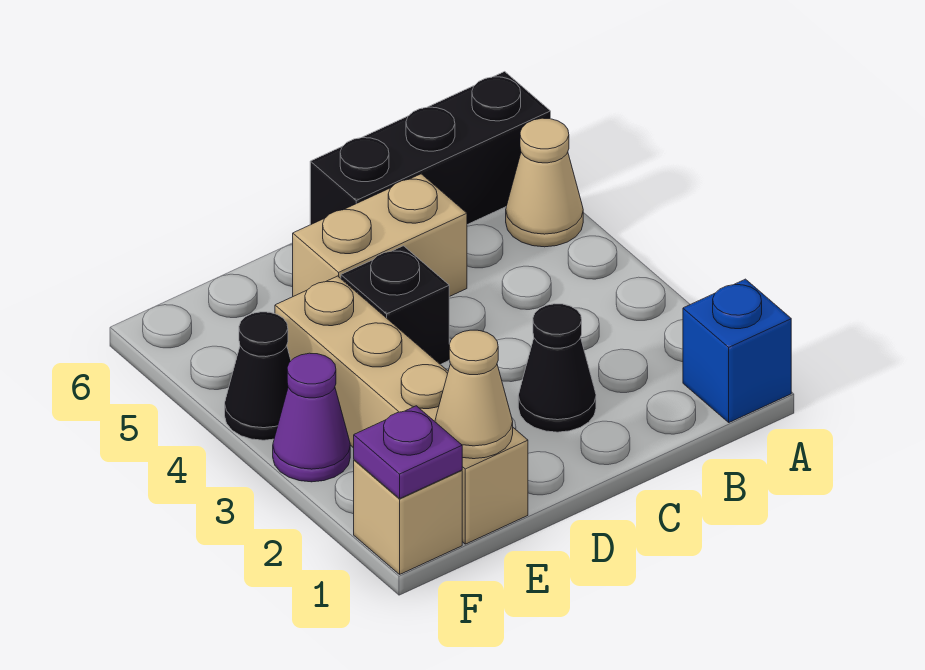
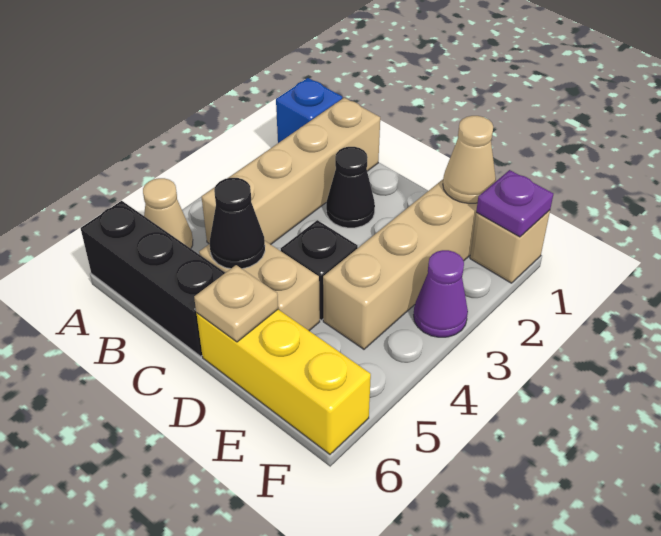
none -> tan brick B1:B4 level 1
none -> yellow brick D6:F6 level 1
none -> tan plate D6 level 2
black cone F4 level 1 -> black cone C5 level 2

